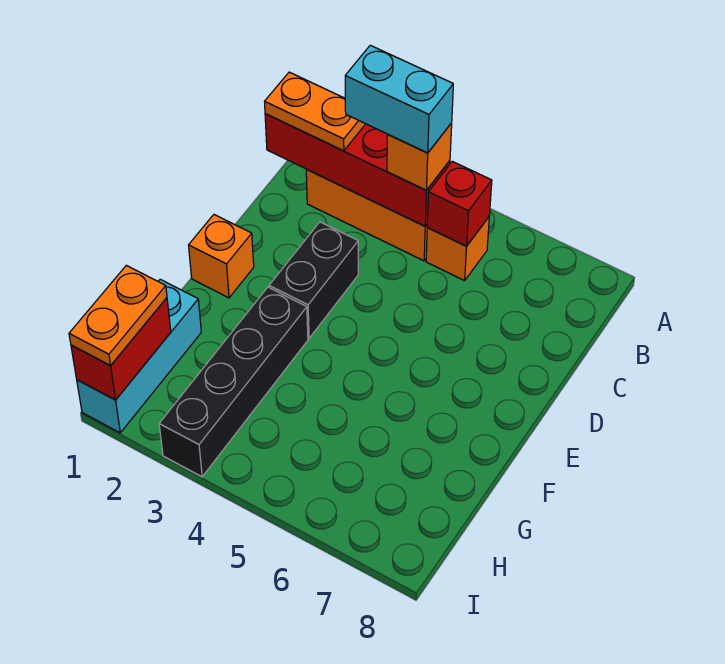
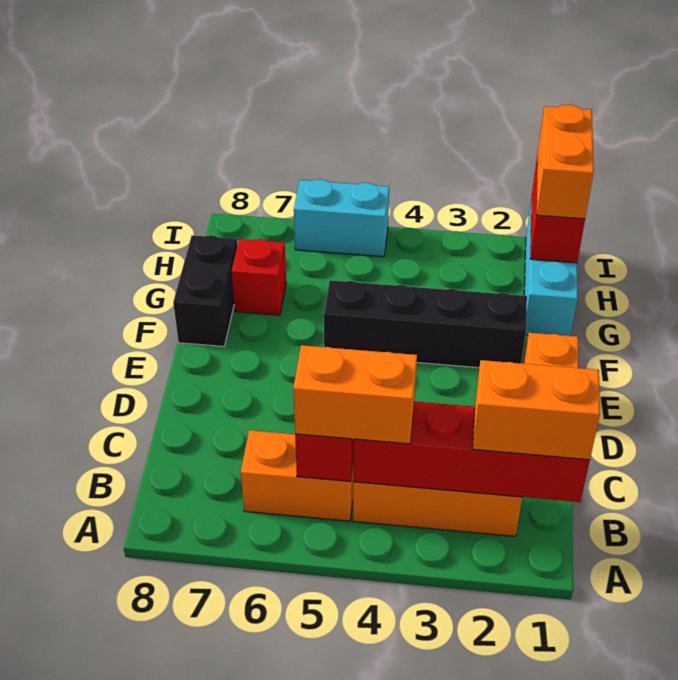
orange plate B1:B2 level 3 -> orange brick B1:B2 level 3
cyan brick B3:B4 level 4 -> cyan brick I5:I6 level 1
orange brick B4 level 3 -> orange brick B4:B5 level 3
orange brick B5 level 1 -> orange brick B5:B6 level 1
black brick D3:E3 level 1 -> black brick F8:G8 level 1
black brick F3:I3 level 1 -> black brick F2:F5 level 1
none -> red brick G7 level 1
orange plate H1:I1 level 3 -> orange brick H1:I1 level 3

